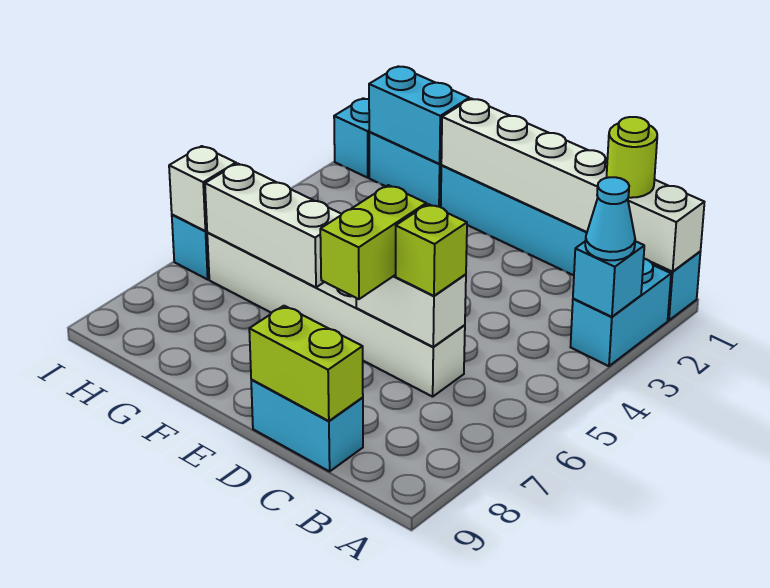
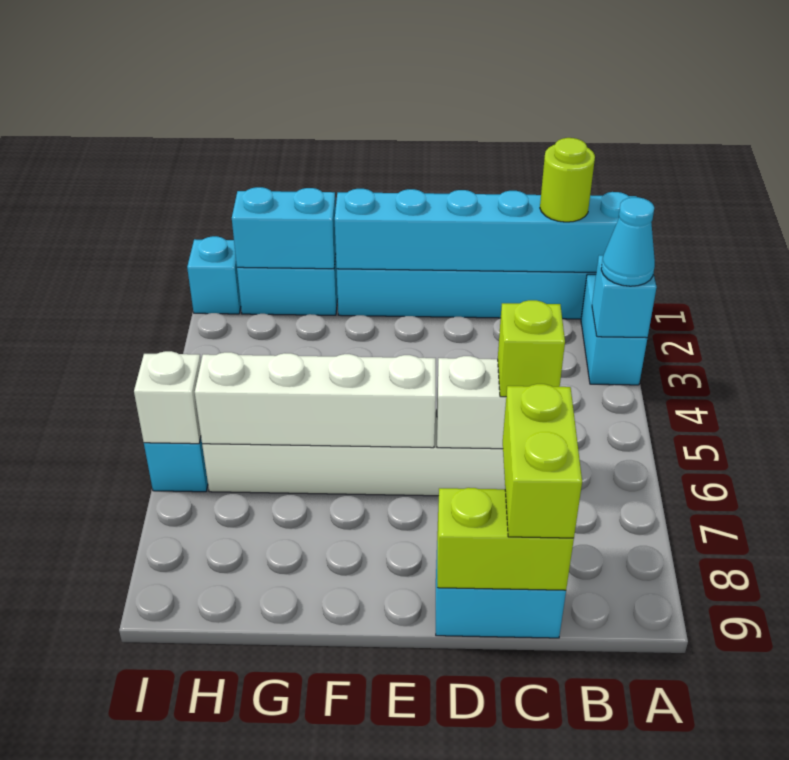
white brick A1:F1 level 2 -> cyan brick A1:F1 level 2
lime brick D6:D7 level 3 -> lime brick C8:C9 level 3
white brick F6:H6 level 2 -> white brick E6:H6 level 2

